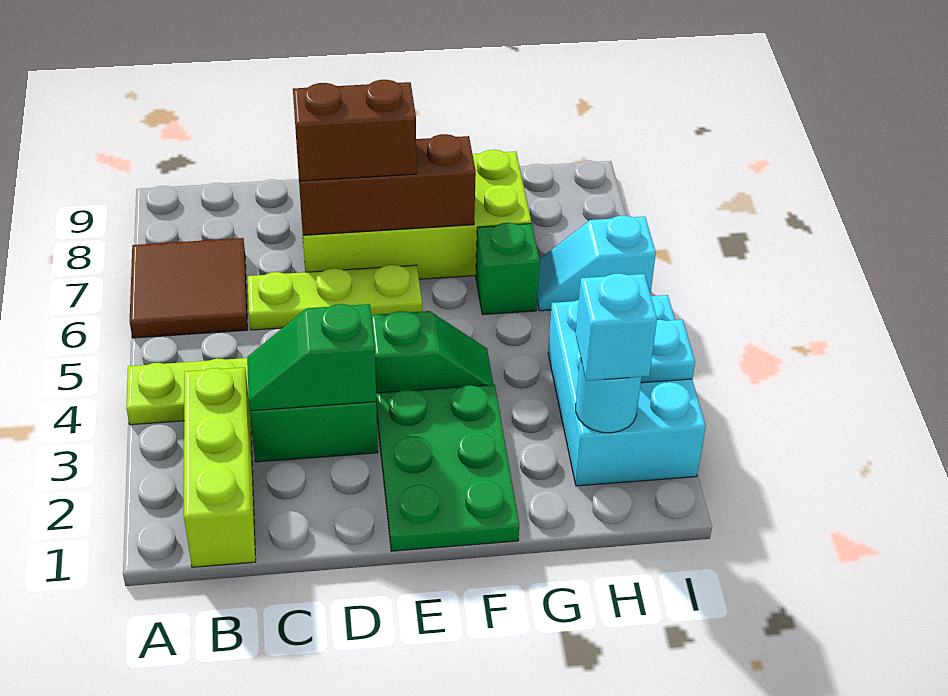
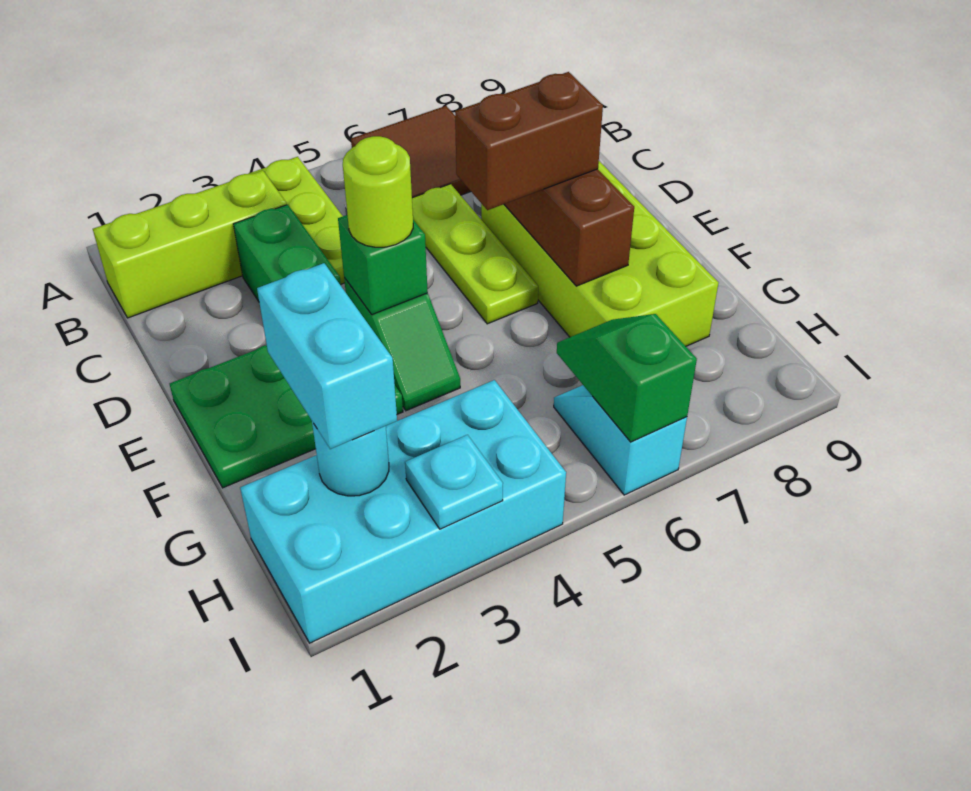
green slope C3:D3 level 2 top D -> green slope H6:I6 level 2 top I
brown brick D7:E7 level 3 -> brown brick E6:E7 level 3
none -> lime round brick E4 level 3
green brick G6 level 1 -> green brick E4 level 2
cyan brick H2:I4 level 1 -> cyan brick H1:I4 level 1
cyan brick H2 level 3 -> cyan brick G2:H2 level 3

